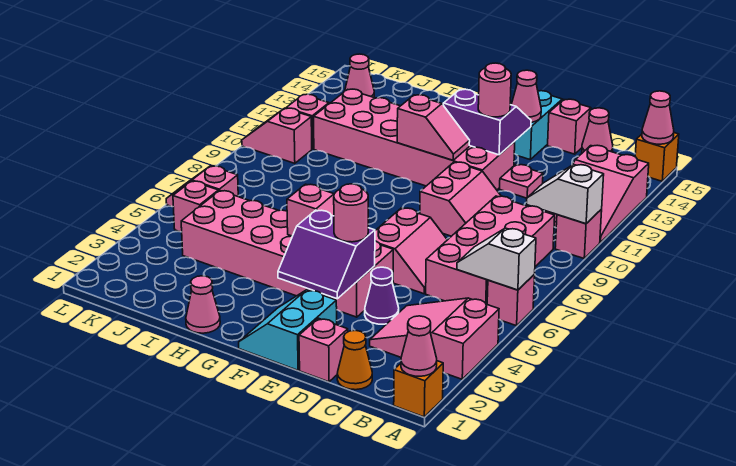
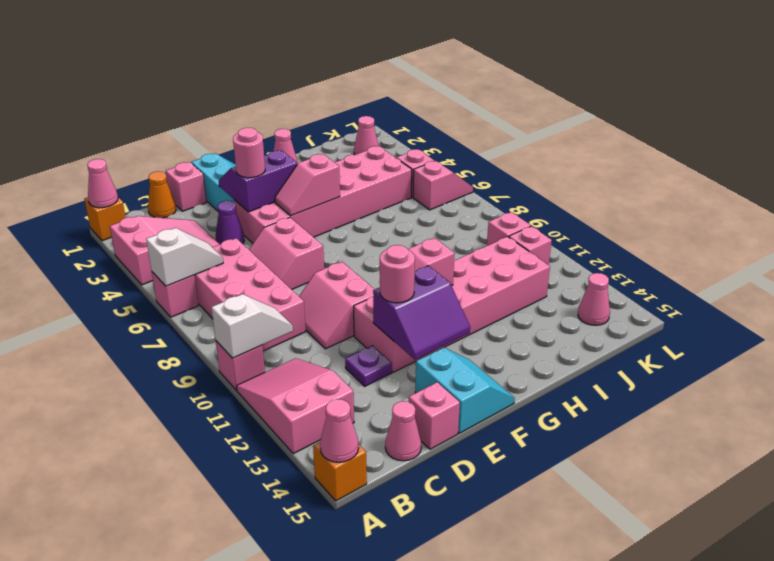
pink plate D12 level 1 -> purple plate D12 level 1
pink cone E14 level 2 -> pink cone K2 level 1

